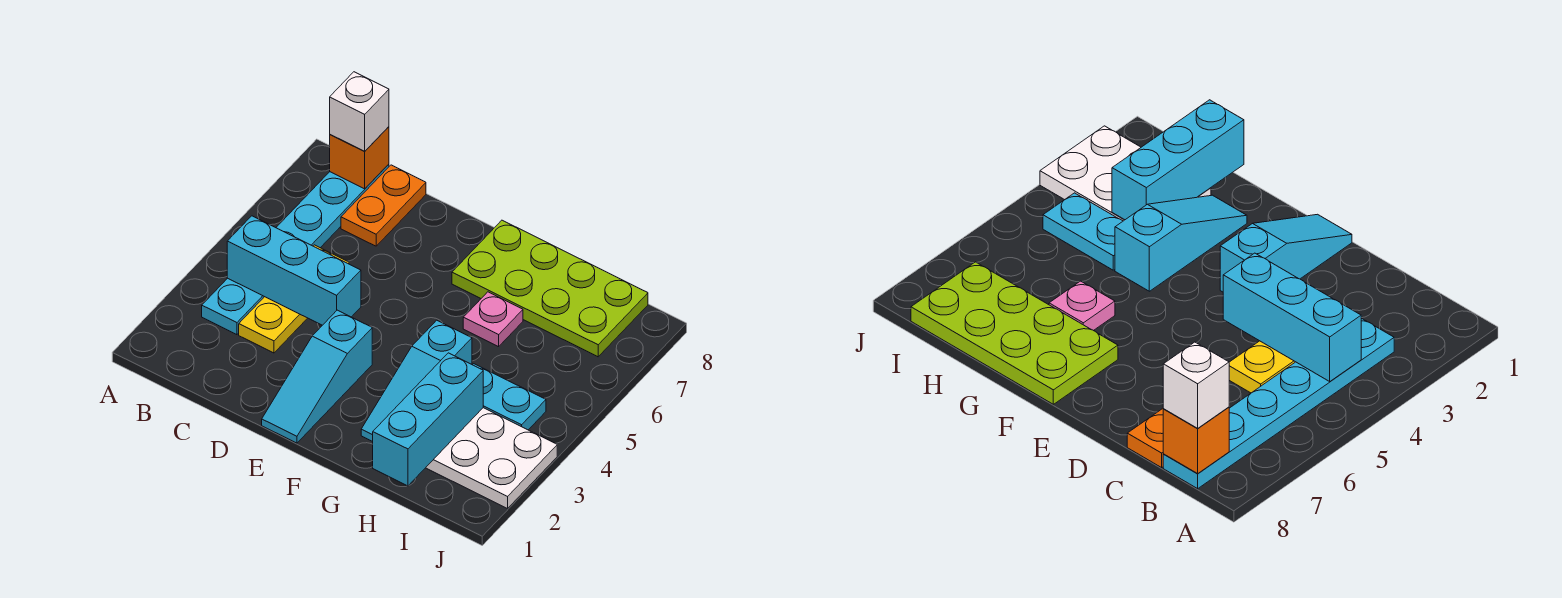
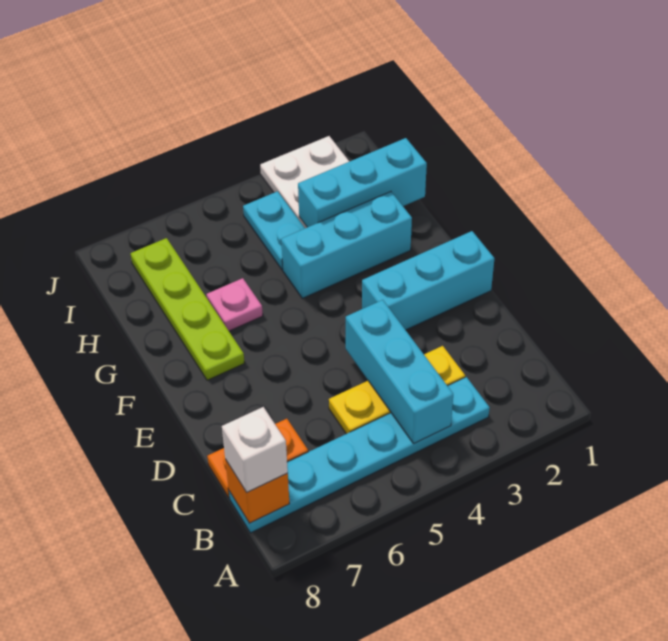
cyan slope E1:E3 level 1 top 3 -> cyan brick E1:E3 level 1
lime plate F7:I8 level 1 -> lime plate F7:I7 level 1
cyan slope G2:G4 level 1 top 4 -> cyan brick G2:G4 level 1

